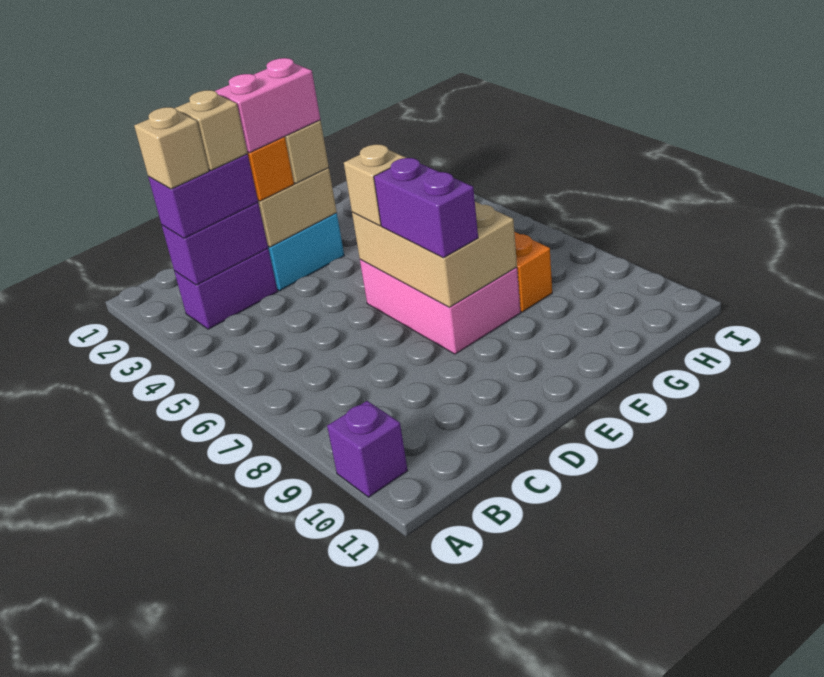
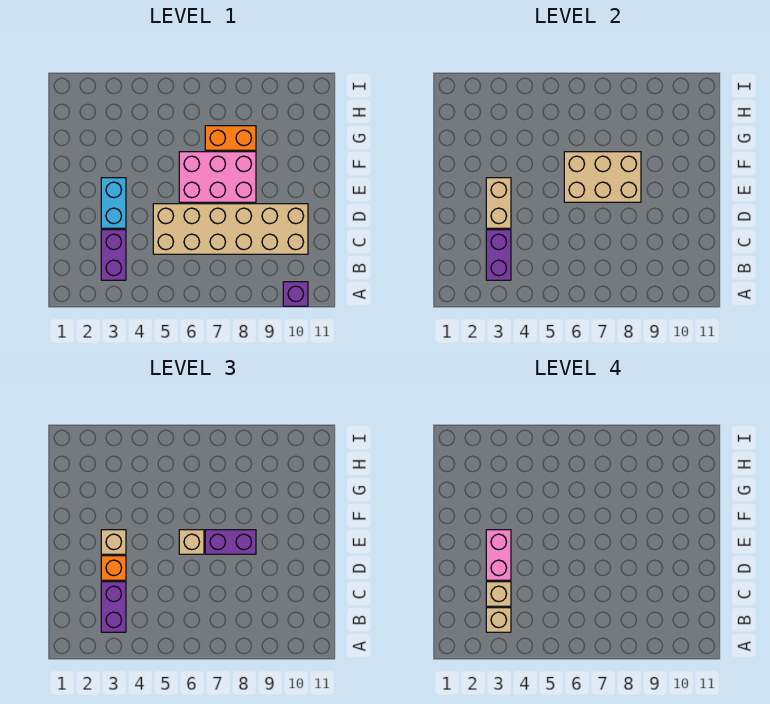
none -> tan brick C5:D10 level 1

